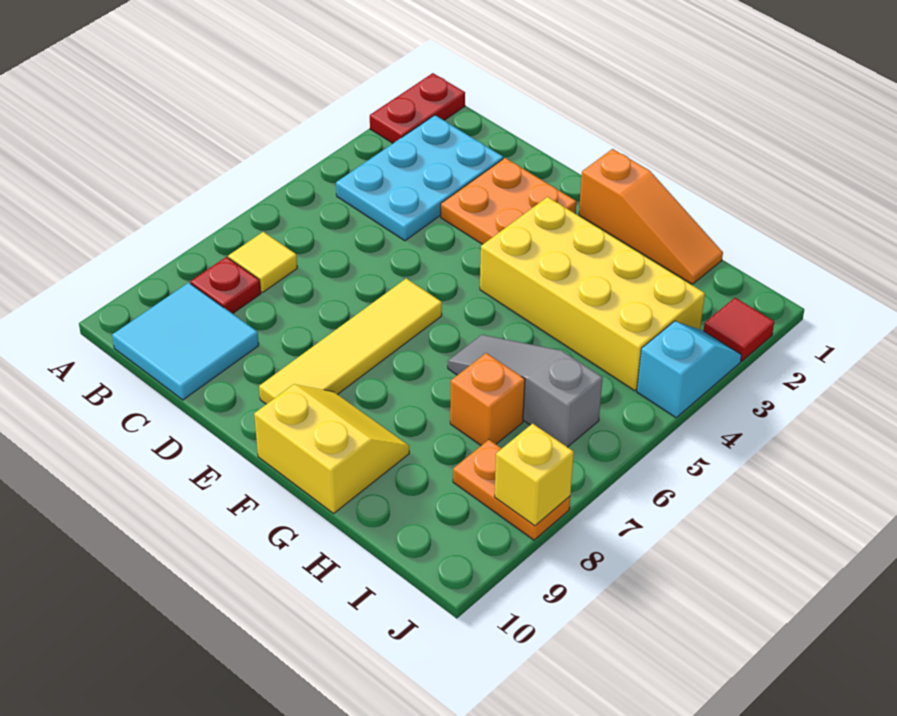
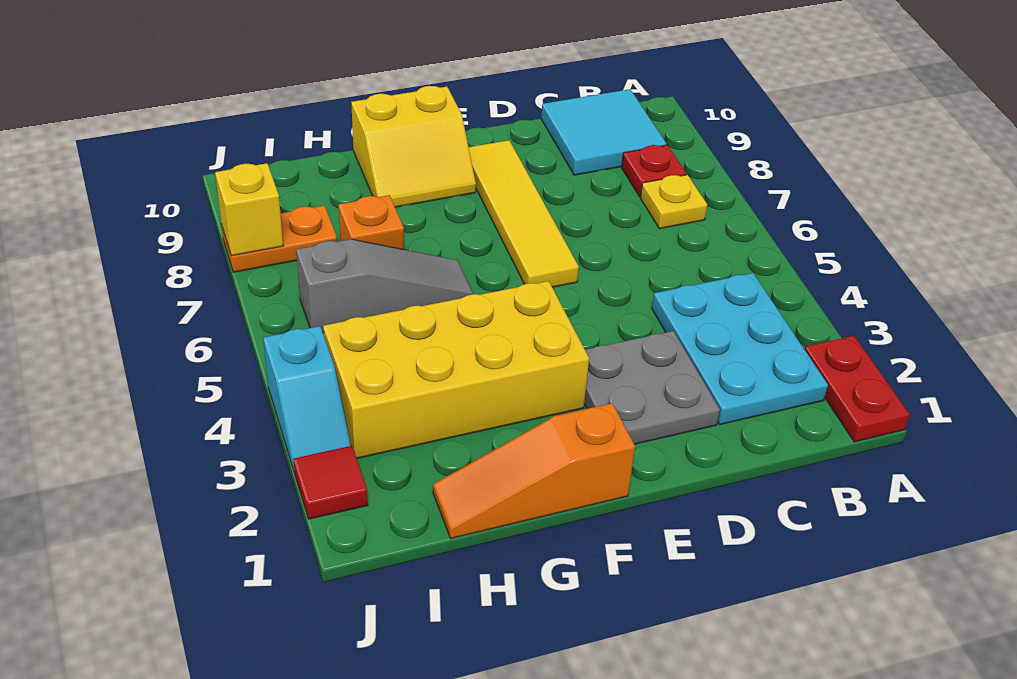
yellow tile B7 level 1 -> yellow plate B7 level 1
orange plate D2:E3 level 1 -> grey plate D2:E3 level 1

